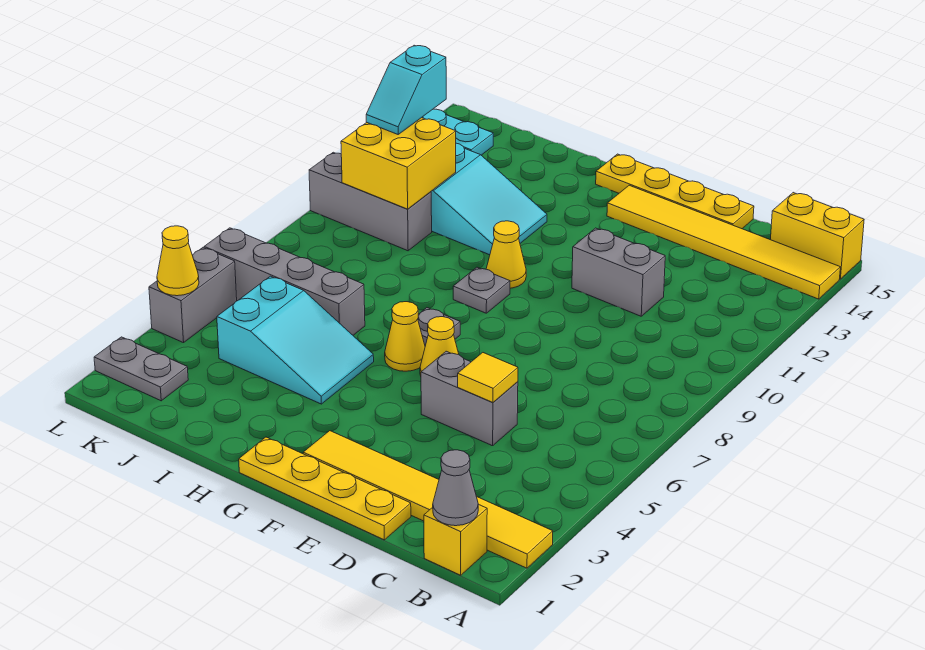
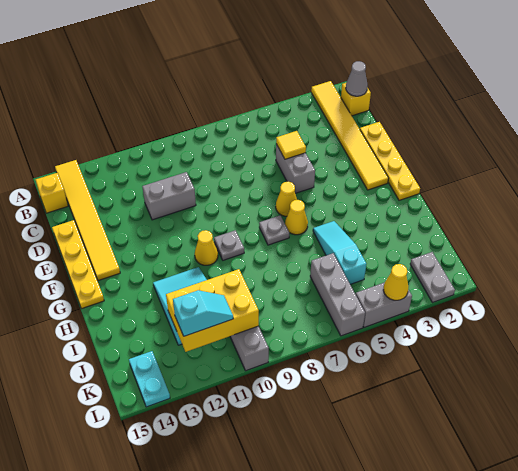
yellow brick A15:B15 level 1 -> yellow brick B15 level 1
grey brick D11:E11 level 1 -> grey brick D10:D11 level 1
cyan slope H4:J5 level 1 top J -> cyan slope H5:J5 level 1 top J
grey brick I6:L6 level 1 -> grey brick J6:L6 level 1
yellow brick J10:K11 level 2 -> yellow brick J10:K12 level 2

